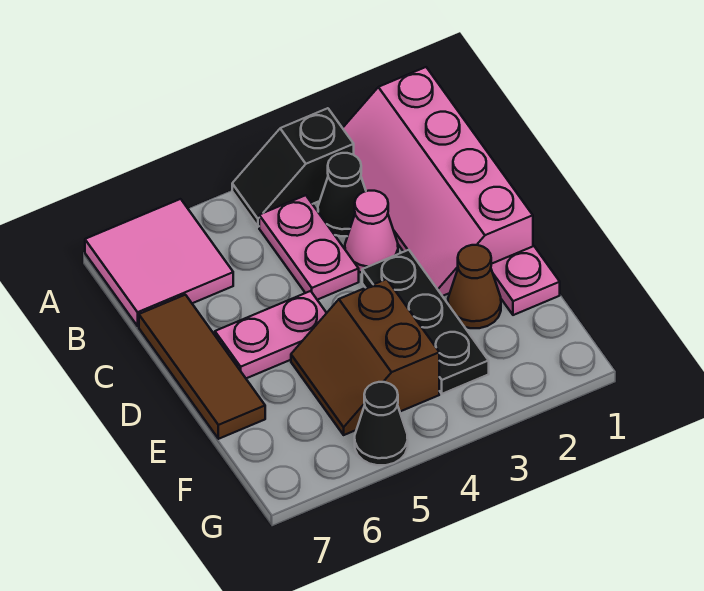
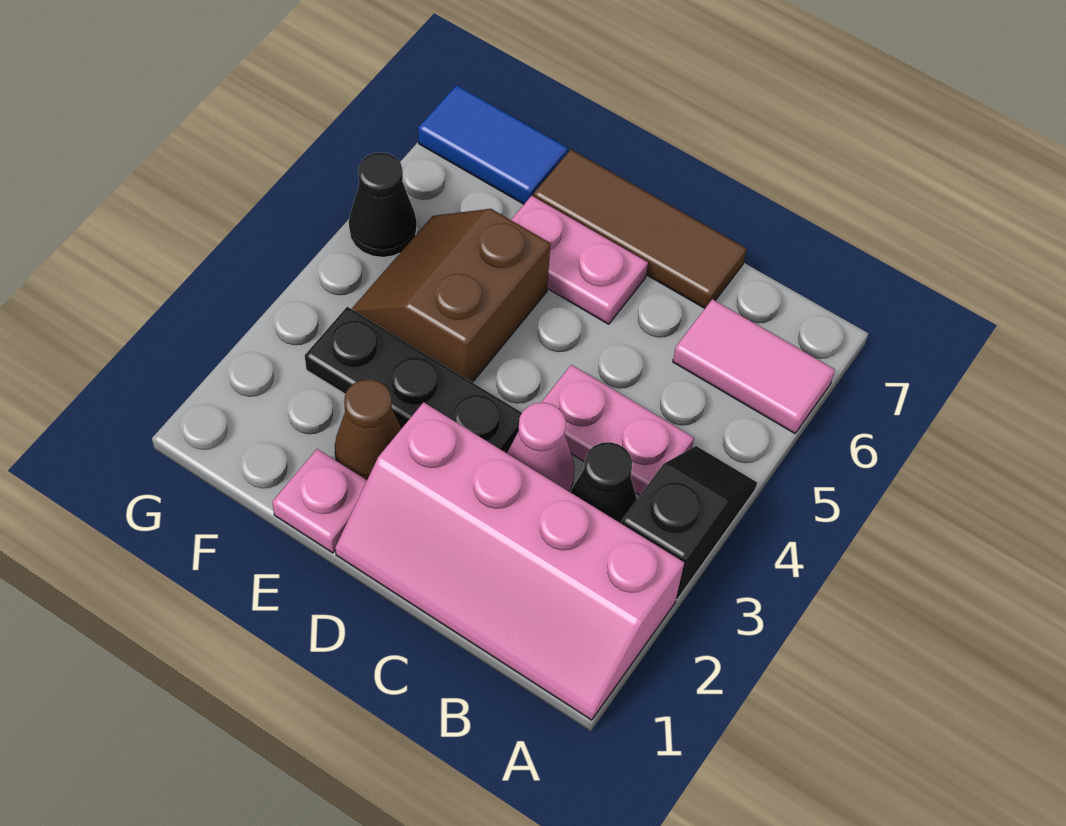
pink slope A1:D2 level 1 top 1 -> pink slope A1:D2 level 1 top 2
pink tile A6:B7 level 1 -> pink tile A6:B6 level 1
pink plate D5:D6 level 1 -> pink plate D6:E6 level 1
brown slope E4:F5 level 1 top 4 -> brown slope E4:F5 level 1 top E
none -> blue tile F7:G7 level 1

